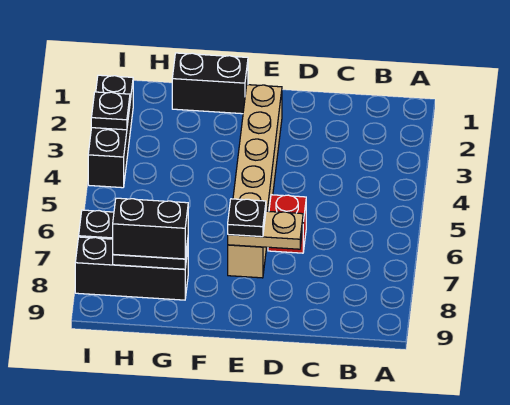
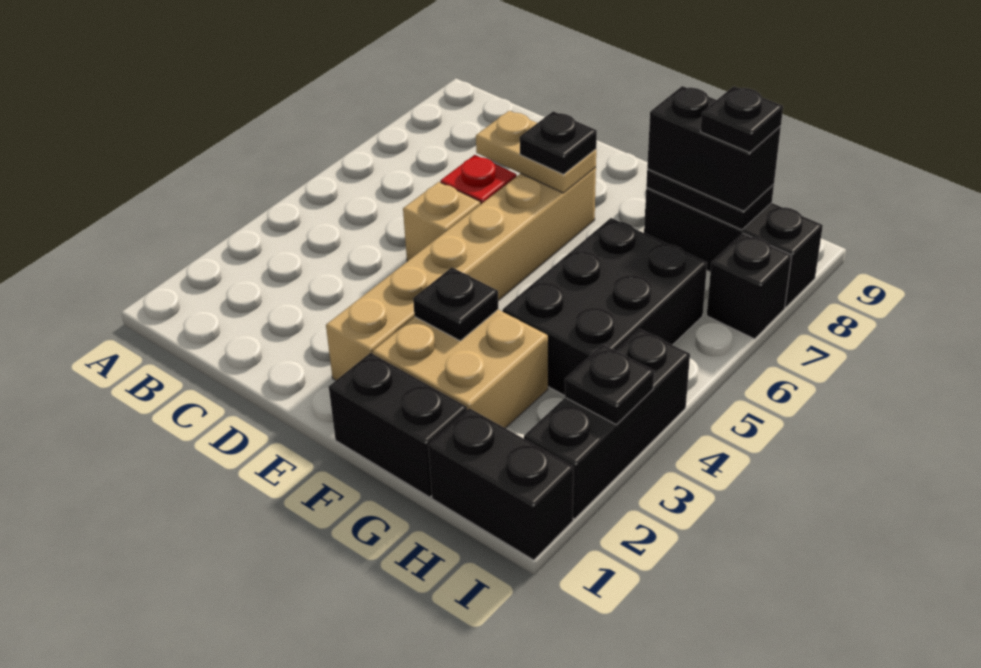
none -> tan brick D5 level 1
none -> tan brick F2:G3 level 1
none -> black plate F3 level 2
none -> black brick G4:H6 level 1
none -> black brick H1:I1 level 1
none -> black plate H8 level 4

